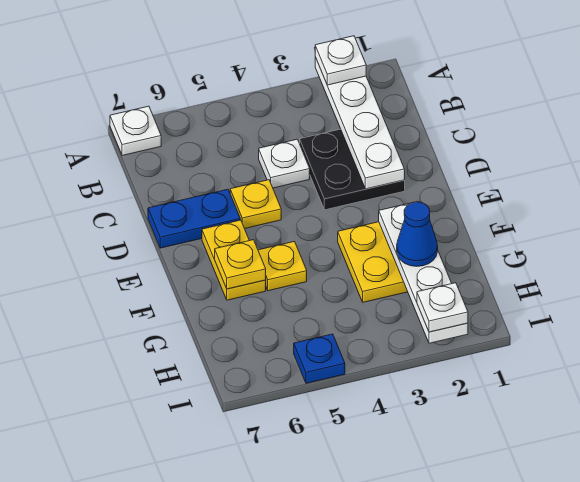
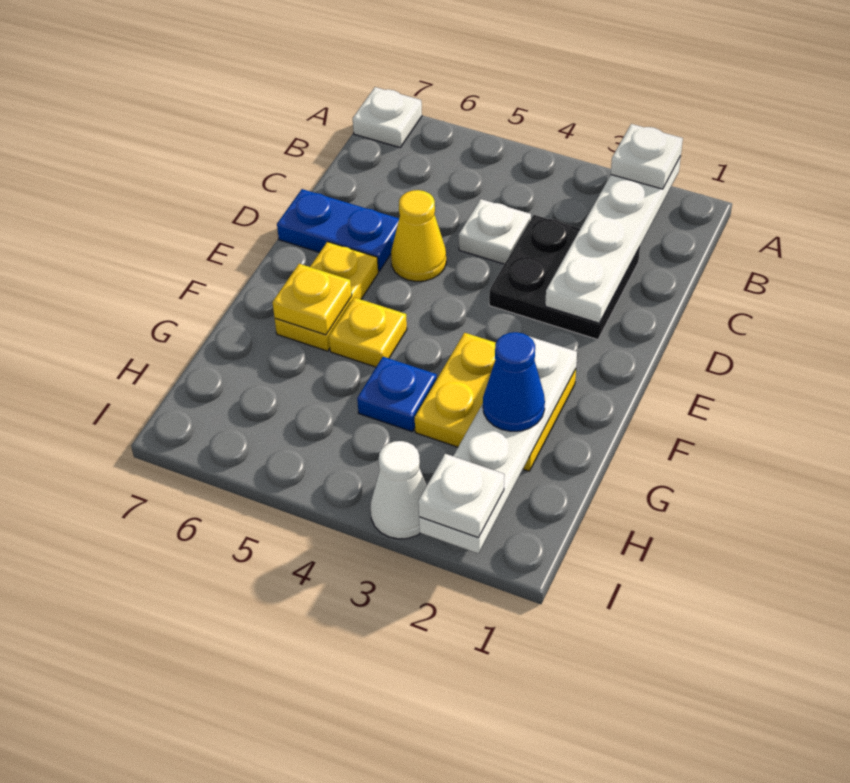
yellow plate D5 level 1 -> yellow cone D5 level 1
none -> white cone I3 level 1
blue plate I5 level 1 -> blue plate G4 level 1

